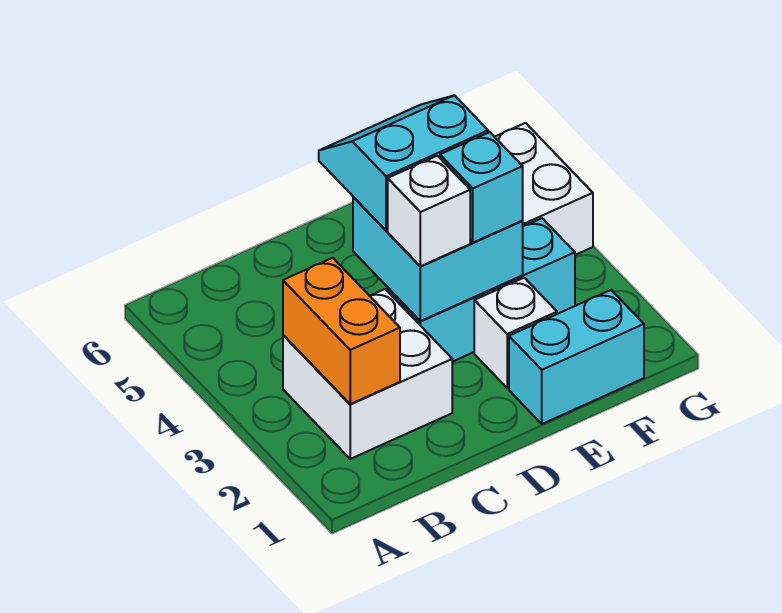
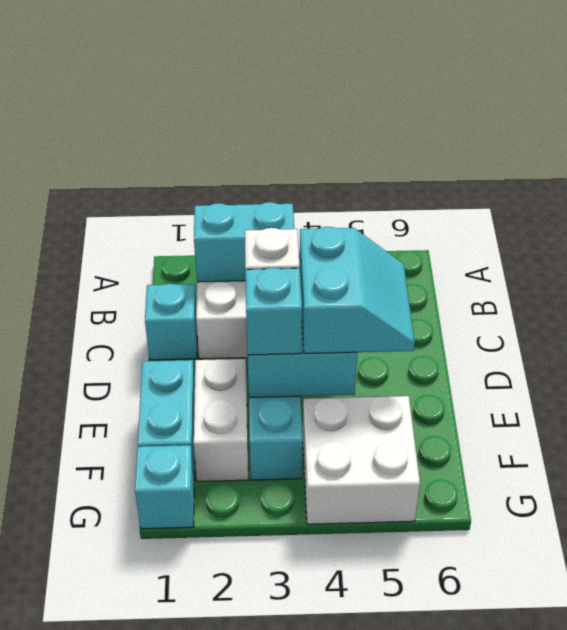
orange brick B2:B3 level 2 -> cyan brick B2:B3 level 2
none -> cyan brick C1 level 1
white brick E2 level 1 -> white brick E2:F2 level 1
none -> cyan brick G1 level 1

